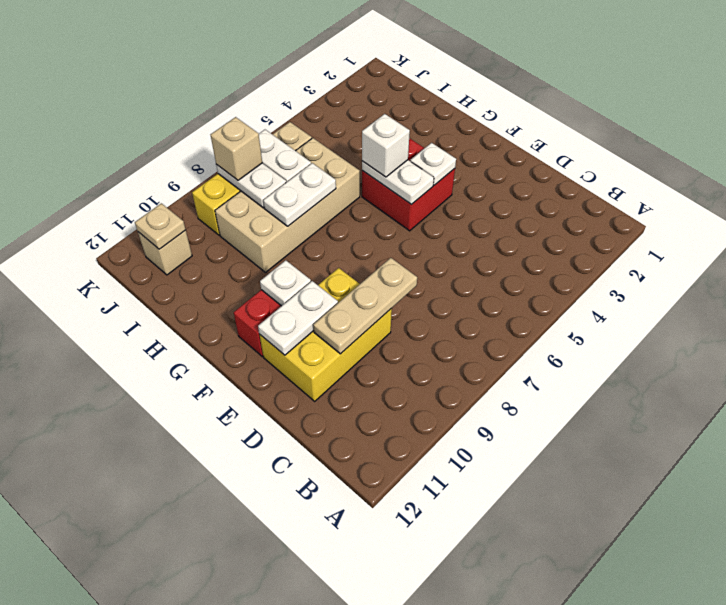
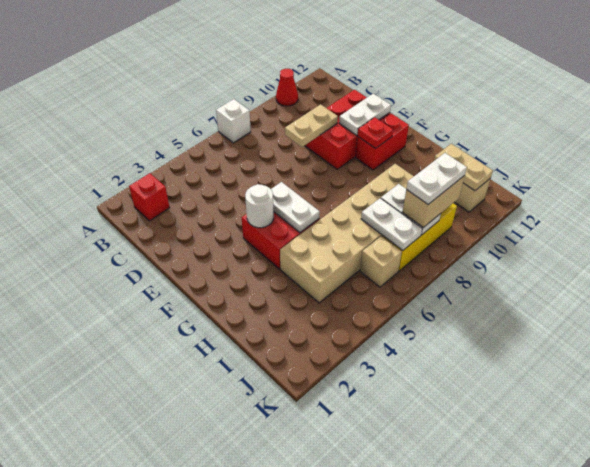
none -> red cone A10 level 1
none -> red brick B2 level 1
tan plate D8:D10 level 2 -> tan plate D8:D9 level 2
yellow brick D9:E11 level 1 -> red brick D9:E11 level 1
white plate F4 level 2 -> white round brick F4 level 2
white plate F10 level 2 -> red plate F10 level 2
white brick G5 level 3 -> white brick A7 level 1
tan brick H6:I9 level 1 -> tan brick H4:I9 level 1
white plate H7:H8 level 2 -> white plate J8:J9 level 4
tan brick J8 level 3 -> tan brick J8:J9 level 3
tan plate J11 level 2 -> tan plate I11:J11 level 2

